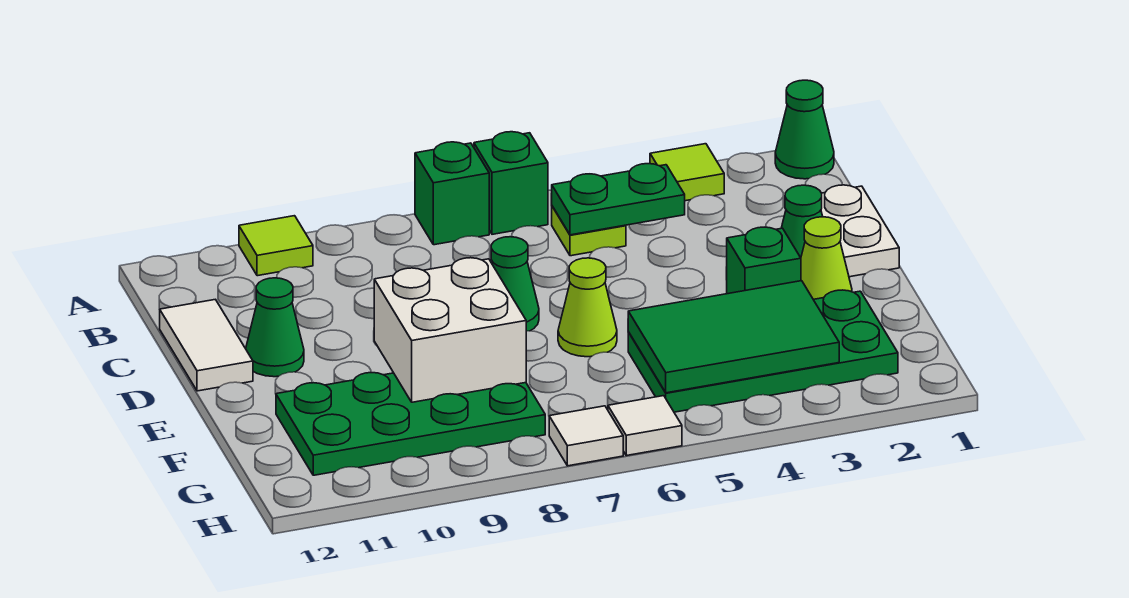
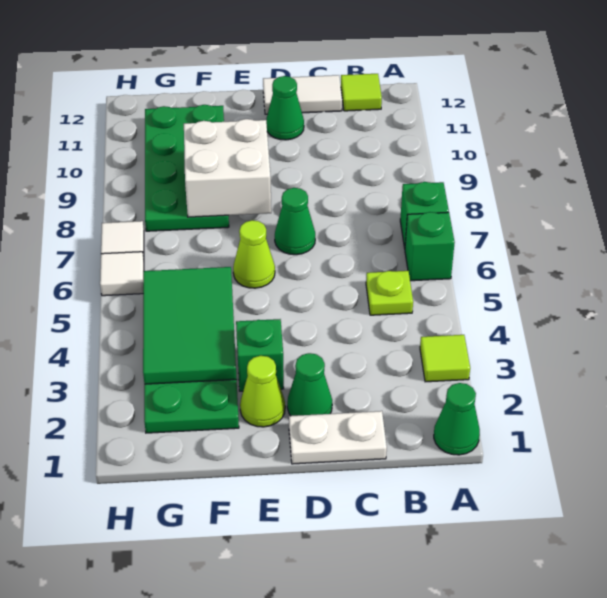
lime tile A10 level 1 -> lime tile B12 level 1
green plate B4:B5 level 2 -> none

